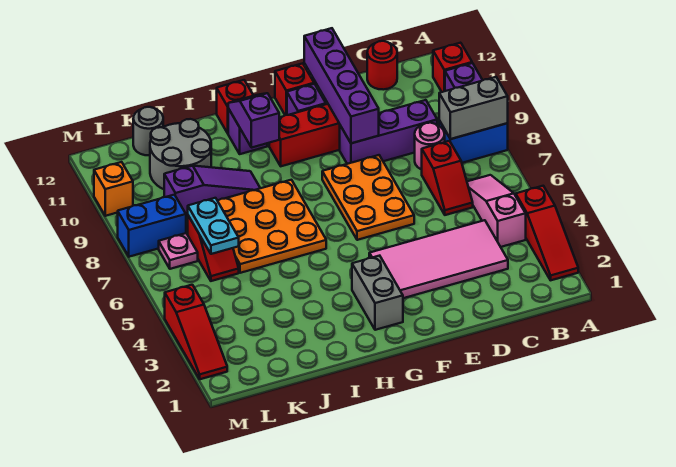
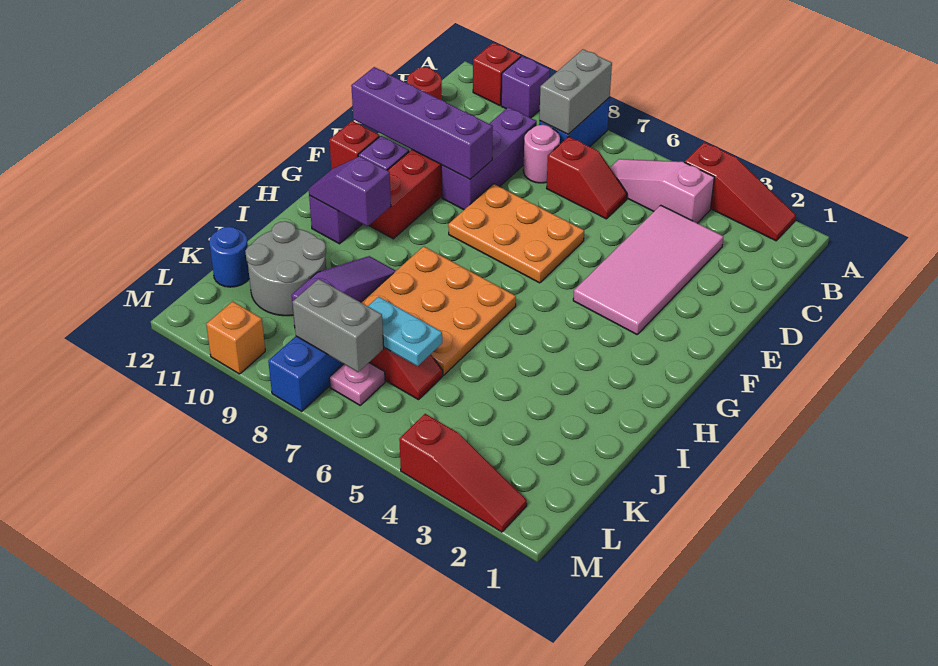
grey brick G2:G3 level 1 -> grey brick L7:L8 level 2
red brick H12 level 1 -> none
grey round brick K12 level 1 -> blue round brick K12 level 1

